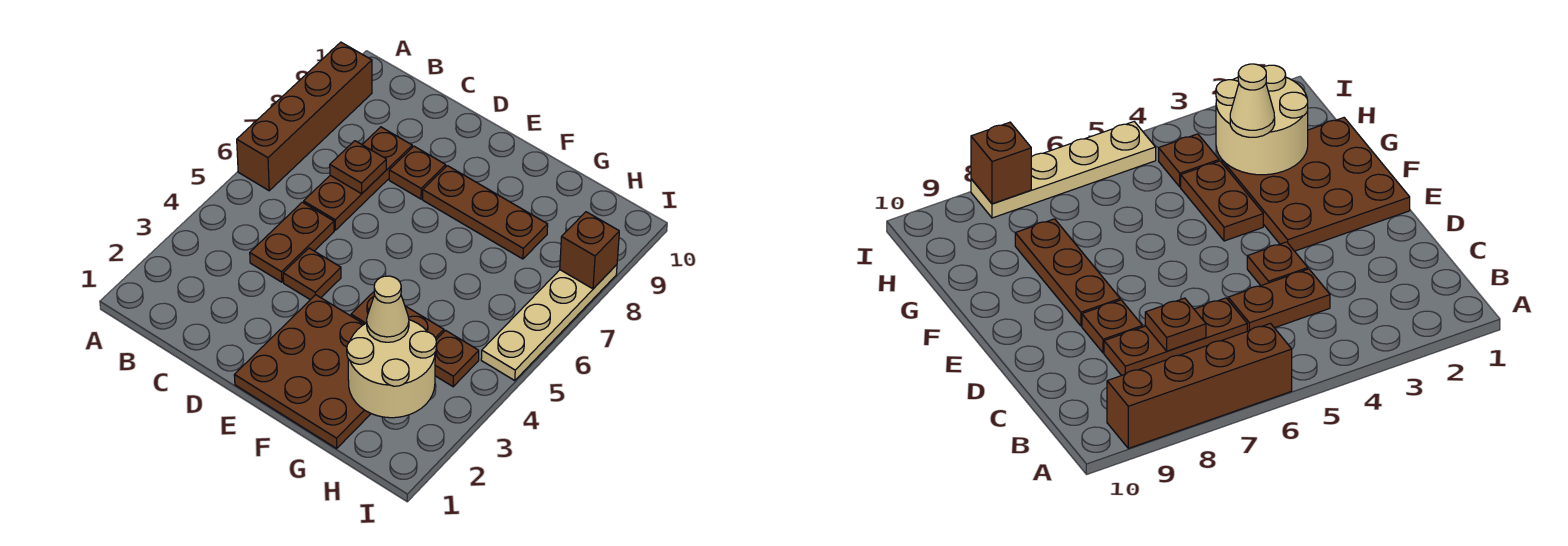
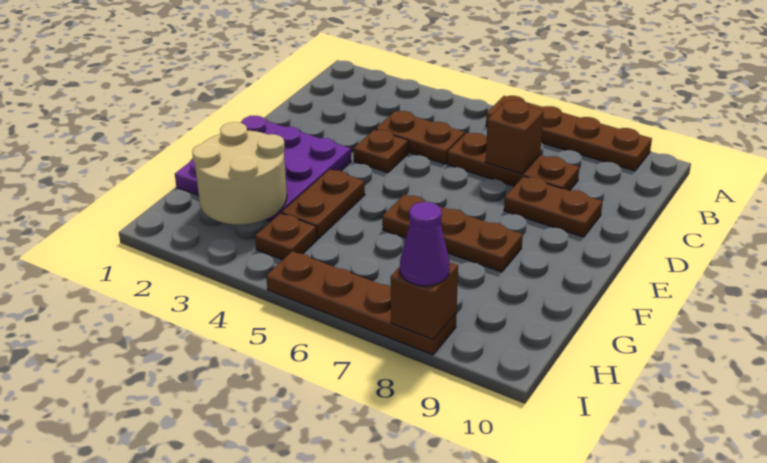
brown brick A6:A9 level 1 -> brown plate A6:A9 level 1
brown plate C7 level 2 -> brown brick C7 level 2
brown plate D8 level 1 -> brown plate D8:D9 level 1
brown plate E1:G3 level 1 -> purple plate E1:G3 level 1
brown plate E8:G8 level 1 -> brown plate F6:F8 level 1
tan cone G3 level 3 -> none
tan plate I5:I8 level 1 -> brown plate I5:I8 level 1
none -> purple cone I8 level 3

